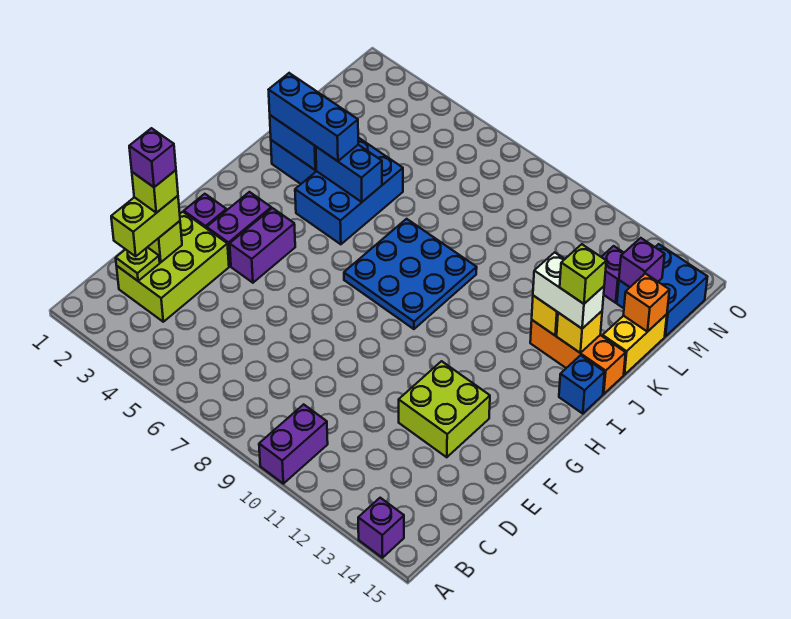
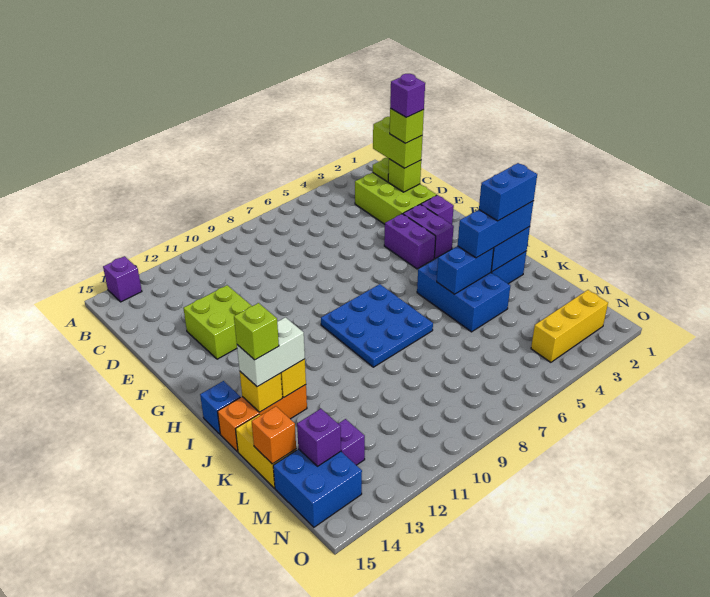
purple brick A10:B10 level 1 -> none
none -> blue brick J2:J3 level 4
none -> yellow brick N2:N4 level 1

